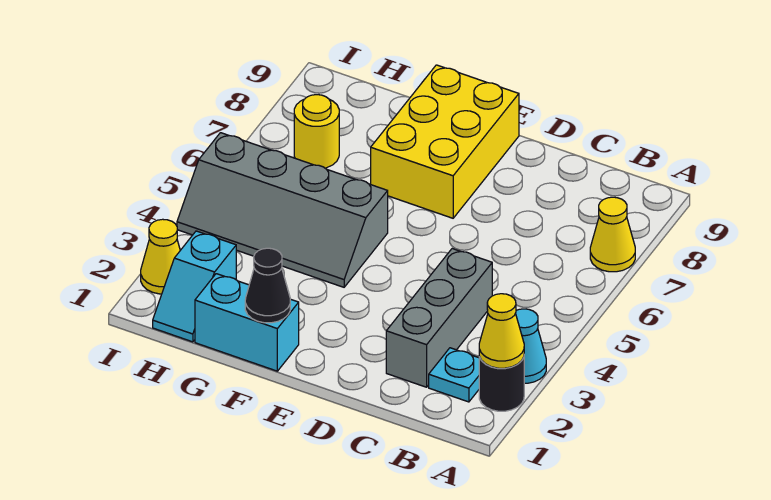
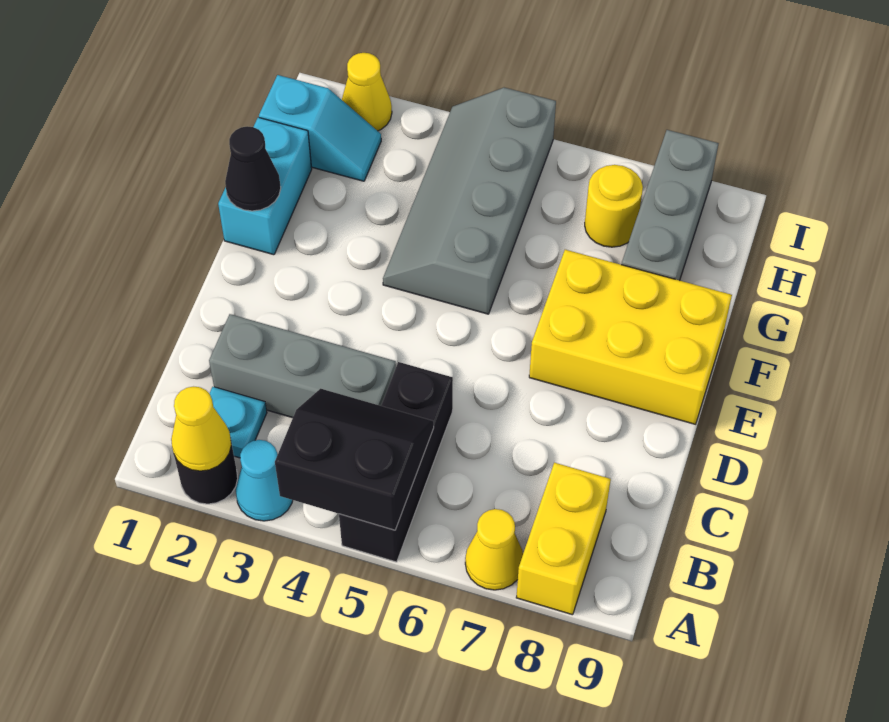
none -> black slope A4:B5 level 2 top A
none -> black brick A5:C5 level 1
none -> yellow brick A8:B8 level 1
none -> grey brick G8:I8 level 1
cyan slope H1:H2 level 1 top 2 -> cyan slope H1:H2 level 1 top 1

